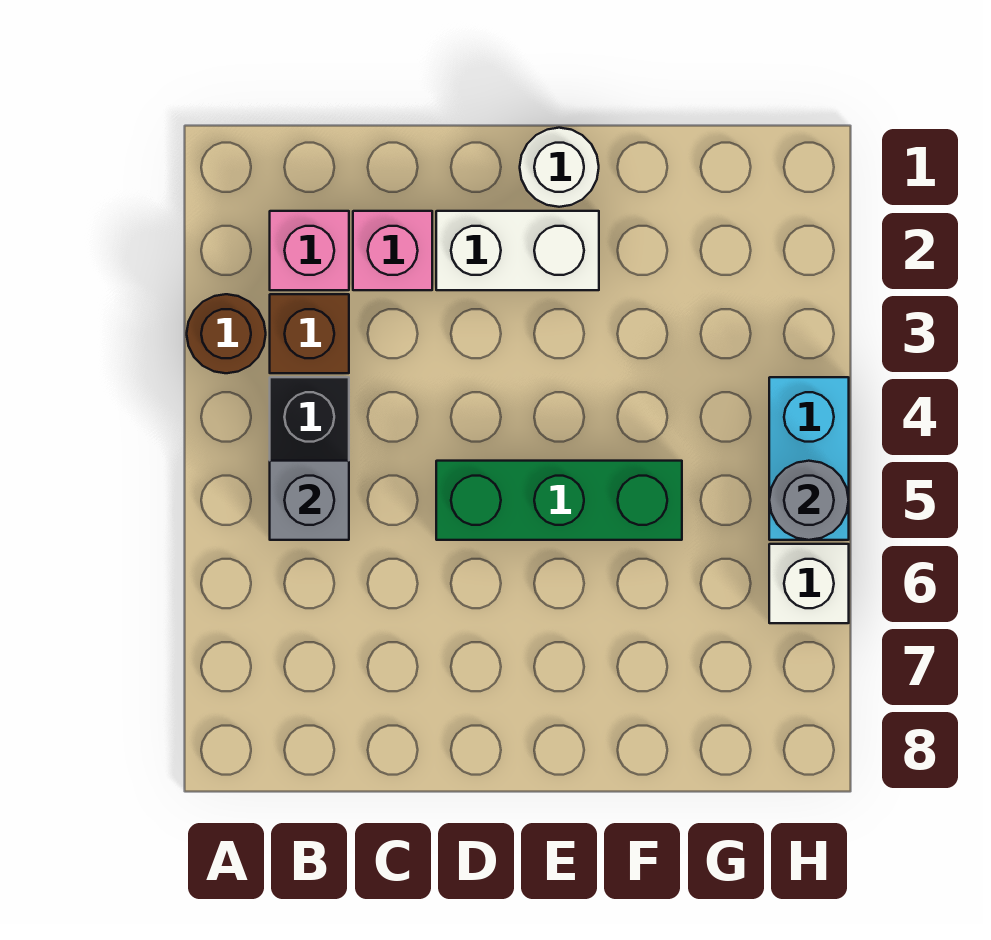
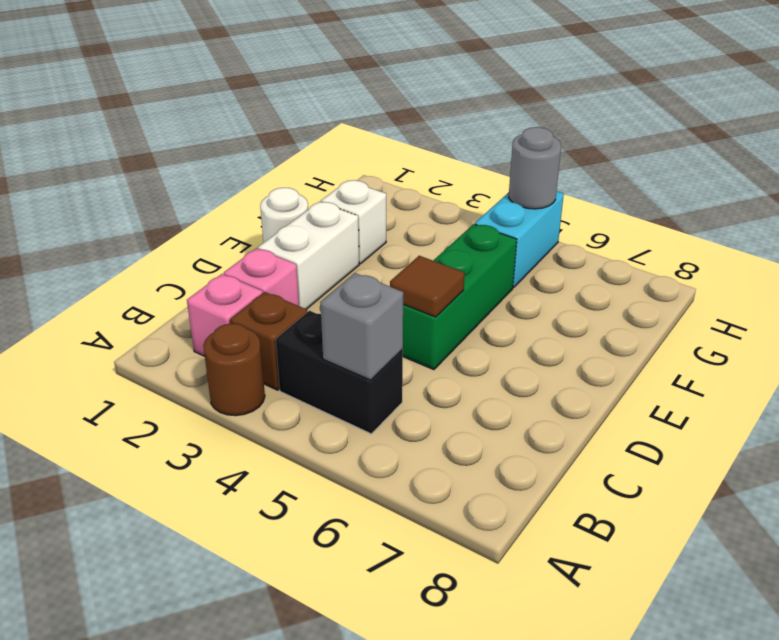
none -> brown tile D5 level 2
cyan brick H4:H5 level 1 -> cyan brick G5:H5 level 1
white brick H6 level 1 -> white brick F2 level 1

